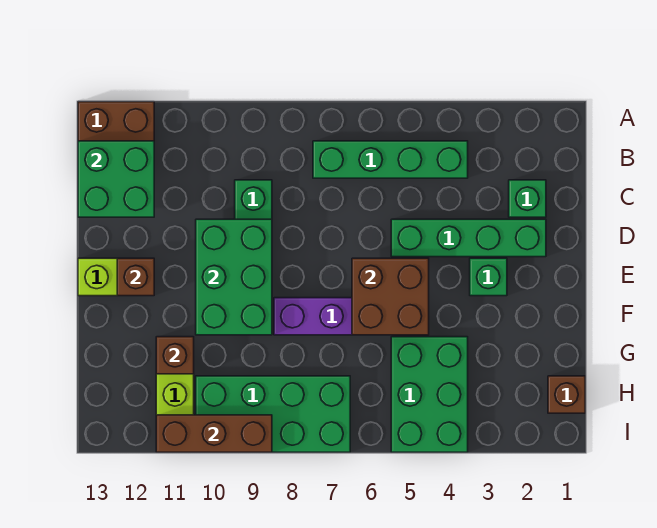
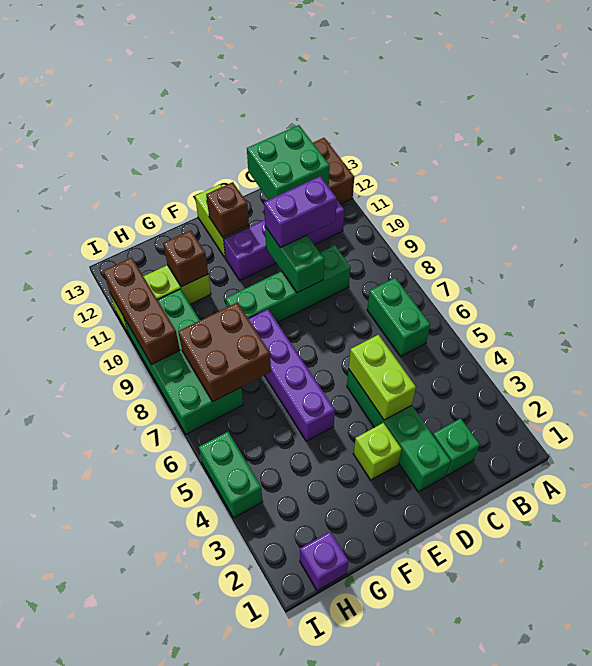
green brick B4:B7 level 1 -> green brick B6:B7 level 1
none -> purple brick B11:E11 level 1
none -> purple brick C10:D10 level 3
none -> lime brick D4:D5 level 2
green brick D9:F10 level 2 -> green brick D9:D10 level 2
green brick E3 level 1 -> lime brick E3 level 1
brown brick E5:F6 level 2 -> brown brick G7:H8 level 2
green brick G4:I5 level 1 -> green brick I4:I5 level 1
brown brick H1 level 1 -> purple brick H1 level 1

